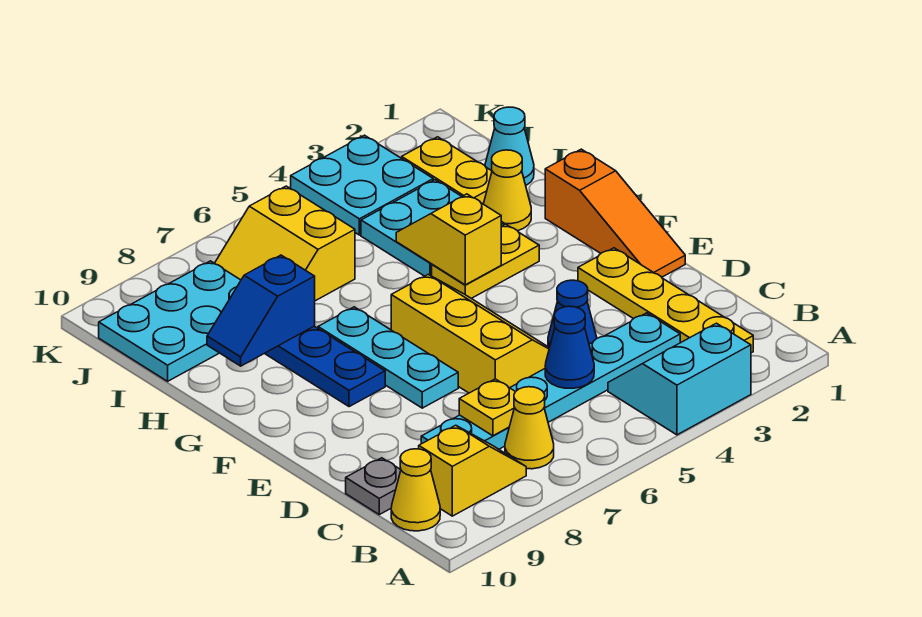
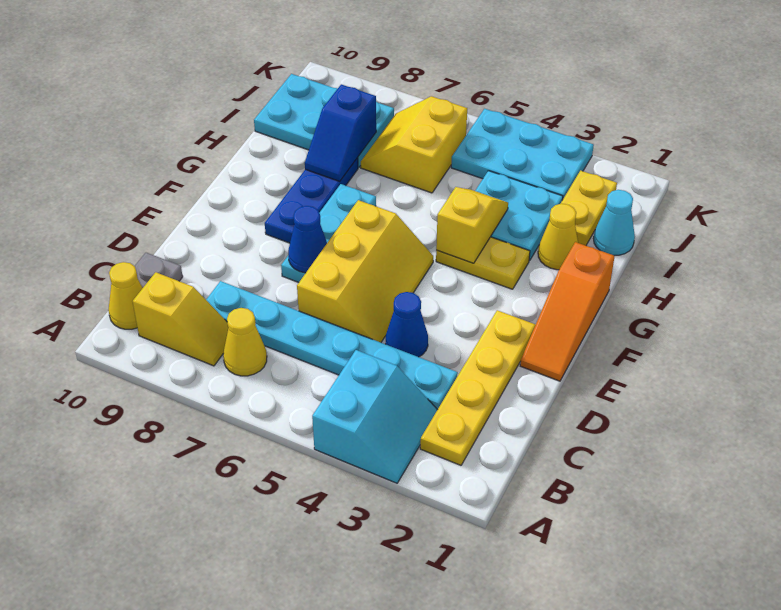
cyan slope A3:B4 level 1 top A -> cyan slope A3:B4 level 1 top 4
blue cone C5 level 2 -> blue cone E7 level 2
yellow plate C7 level 2 -> none
blue slope H8:H9 level 2 top 8 -> blue slope H8:I8 level 2 top I
cyan plate J3:K4 level 1 -> cyan plate J3:K5 level 1

